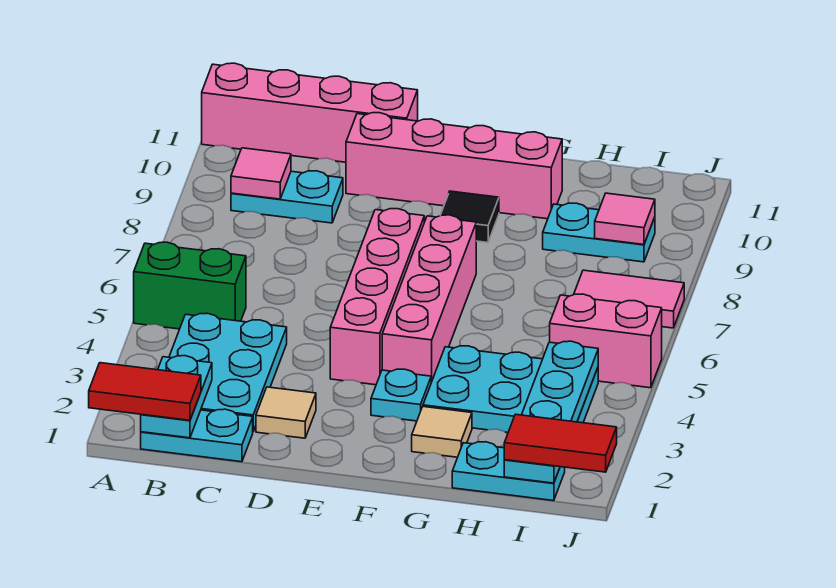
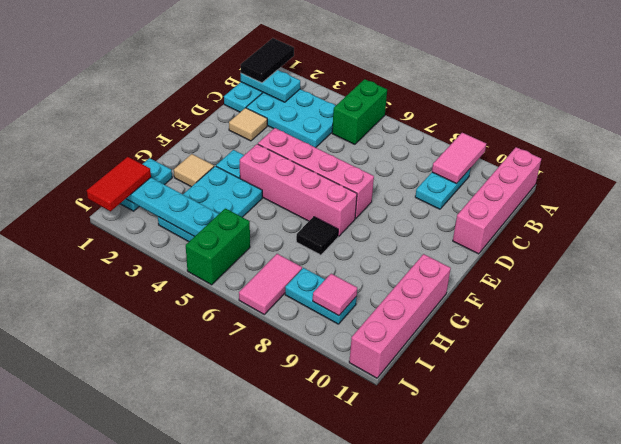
red tile A1:B1 level 3 -> black tile A1:B1 level 3
pink tile B9 level 2 -> pink tile A9:B9 level 2
pink brick D10:G10 level 1 -> pink brick G11:J11 level 1
black tile F9 level 1 -> black tile G7 level 1
cyan plate H9:I9 level 1 -> cyan plate I8:I9 level 1
pink brick I5:J5 level 1 -> green brick I5:J5 level 1

